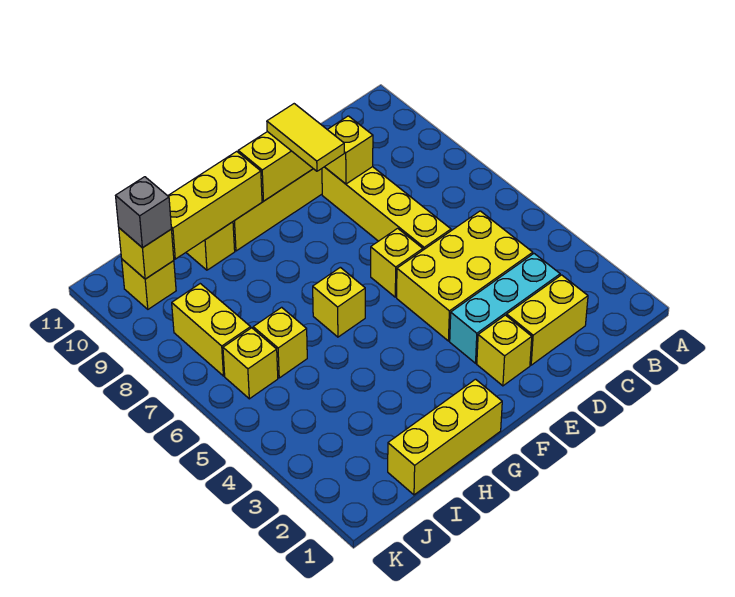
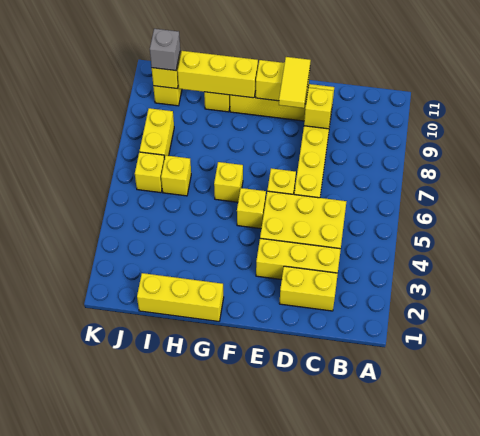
cyan brick C3:E3 level 1 -> yellow brick C3:E3 level 1
yellow brick E2 level 1 -> yellow brick F5 level 1

